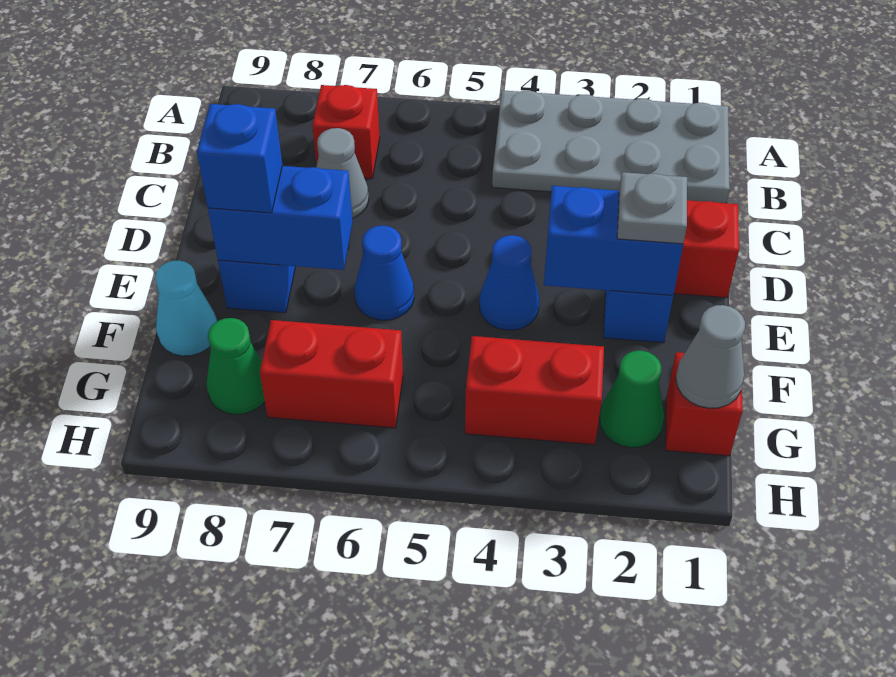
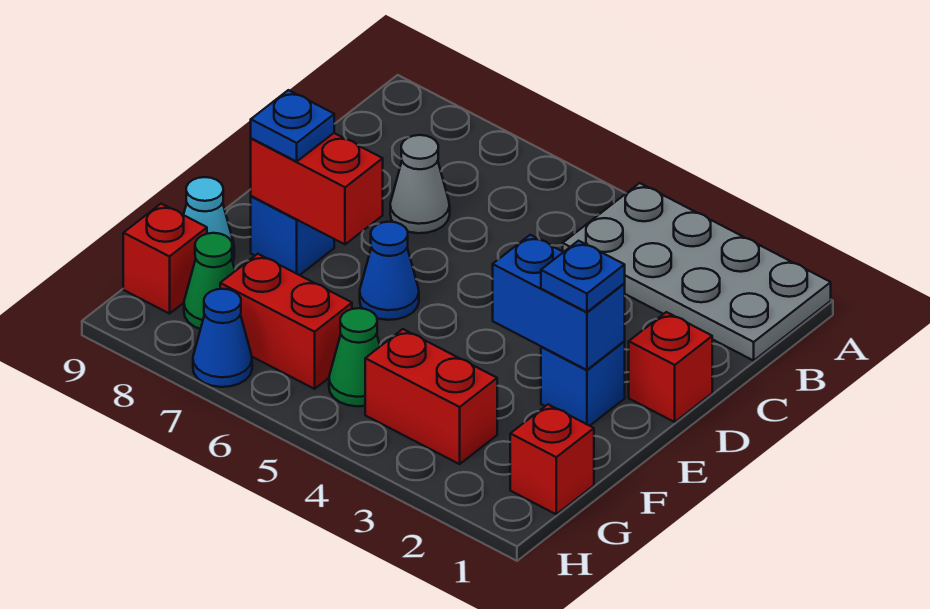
red brick B7 level 1 -> red brick G9 level 1
grey plate E2 level 3 -> blue plate E2 level 3
blue cone E4 level 1 -> blue cone H7 level 1
blue brick E7:E8 level 2 -> red brick E7:E8 level 2
blue brick E8 level 3 -> blue plate E8 level 3
grey cone G1 level 2 -> none
green cone G2 level 1 -> green cone G5 level 1

